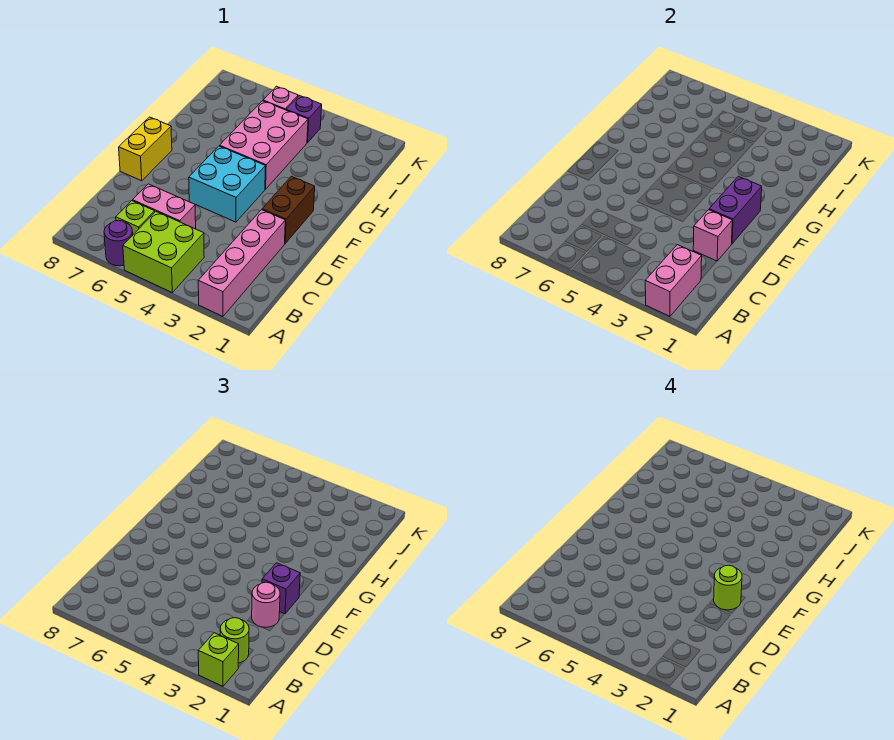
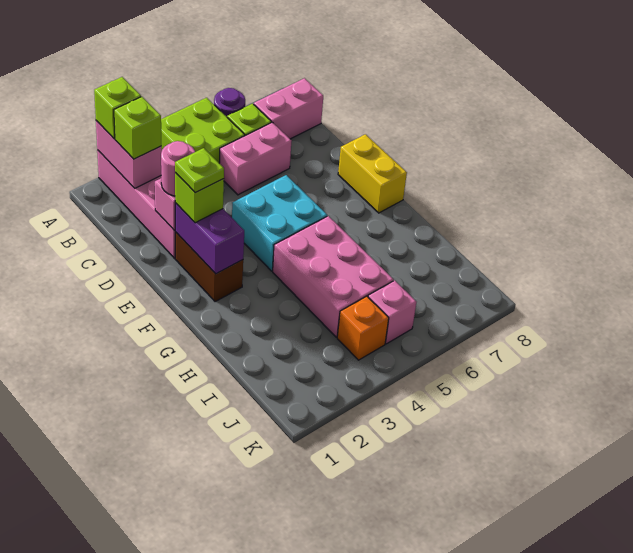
lime round brick B2 level 3 -> lime brick B2 level 3
none -> pink brick B7:B8 level 1
purple brick E2 level 3 -> lime brick E2 level 3
lime round brick E2 level 4 -> lime plate E2 level 4
purple brick J4 level 1 -> orange brick J4 level 1

